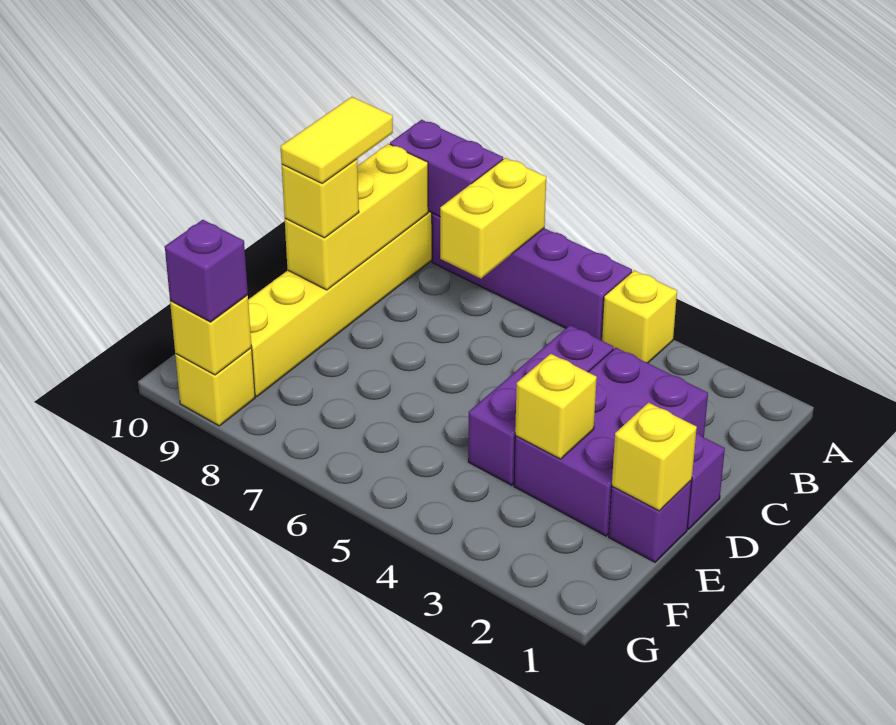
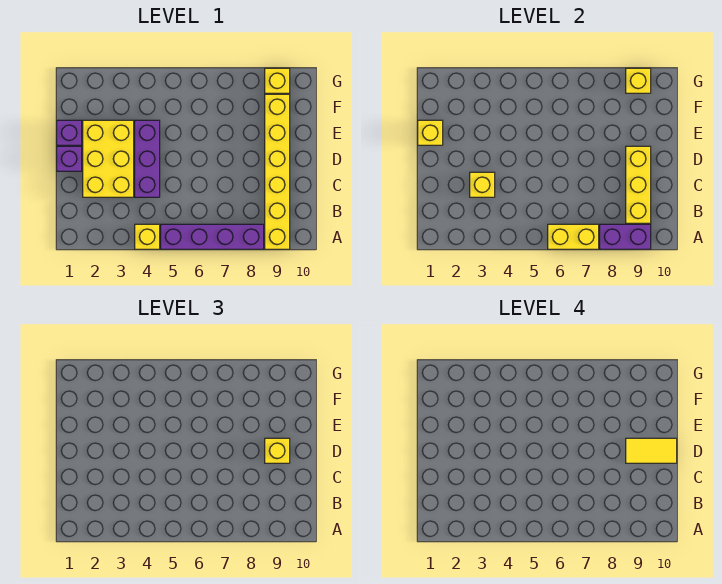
yellow brick A7:B7 level 2 -> yellow brick A6:A7 level 2
purple brick C2:E3 level 1 -> yellow brick C2:E3 level 1
yellow tile C9:D9 level 4 -> yellow tile D9:D10 level 4
yellow brick E3 level 2 -> yellow brick C3 level 2
purple brick G9 level 3 -> none

